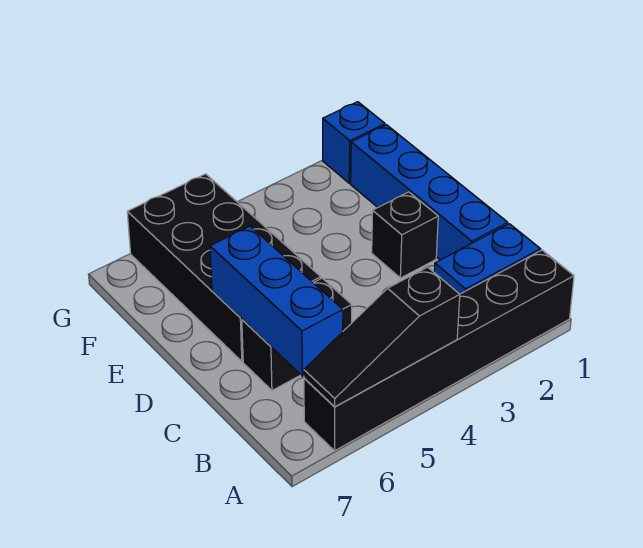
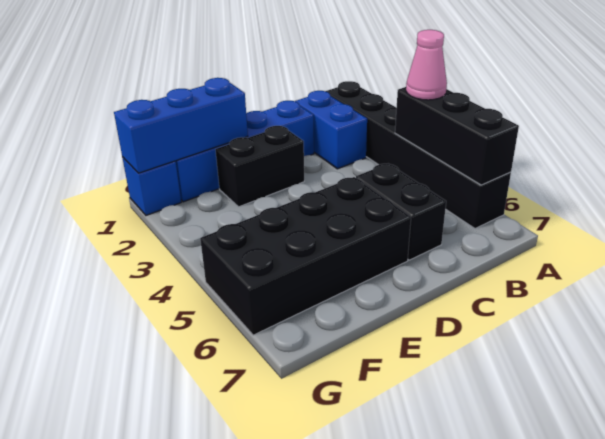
black slope A4:A6 level 2 top 4 -> black brick A4:A6 level 2
none -> pink cone A4 level 3
blue brick B6:D6 level 2 -> blue brick E1:G1 level 2
black brick D2 level 1 -> black brick D2:E2 level 1

